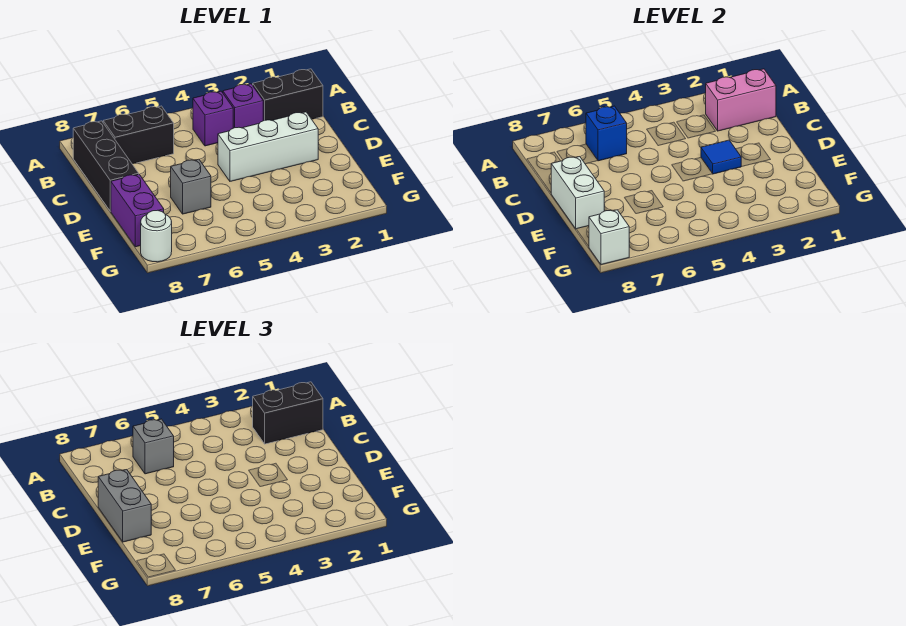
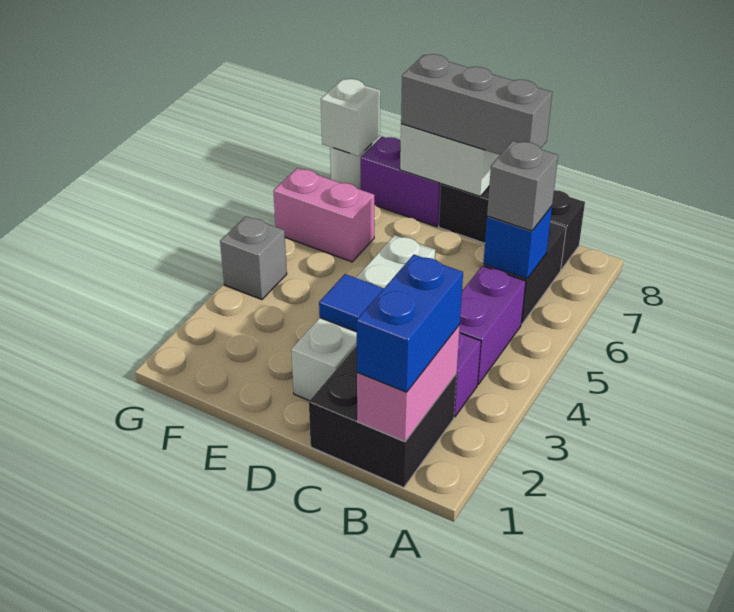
black brick B1:B2 level 1 -> black brick B1:C2 level 1
black brick B1:B2 level 3 -> blue brick B1:B2 level 3
purple brick B4 level 1 -> purple brick B4:B5 level 1
white brick D2:D4 level 1 -> white brick D2:D5 level 1
grey brick D8:E8 level 3 -> grey brick C8:E8 level 3
grey brick E6 level 1 -> grey brick G4 level 1
none -> pink brick F6:G6 level 1

